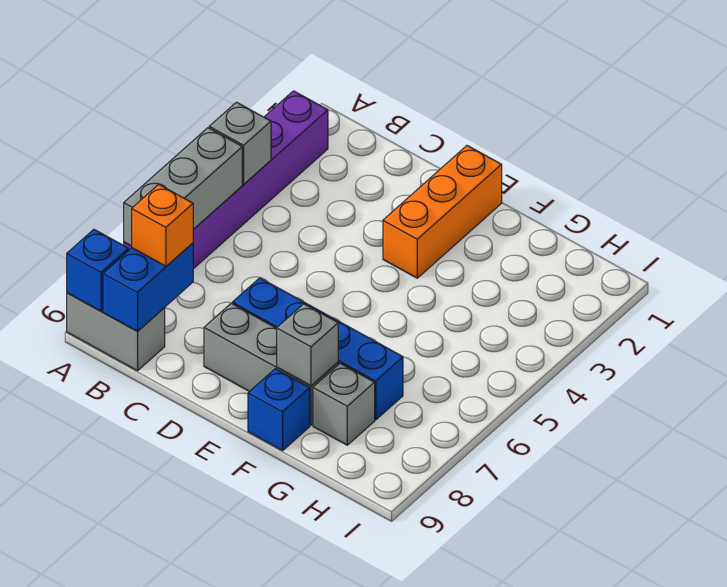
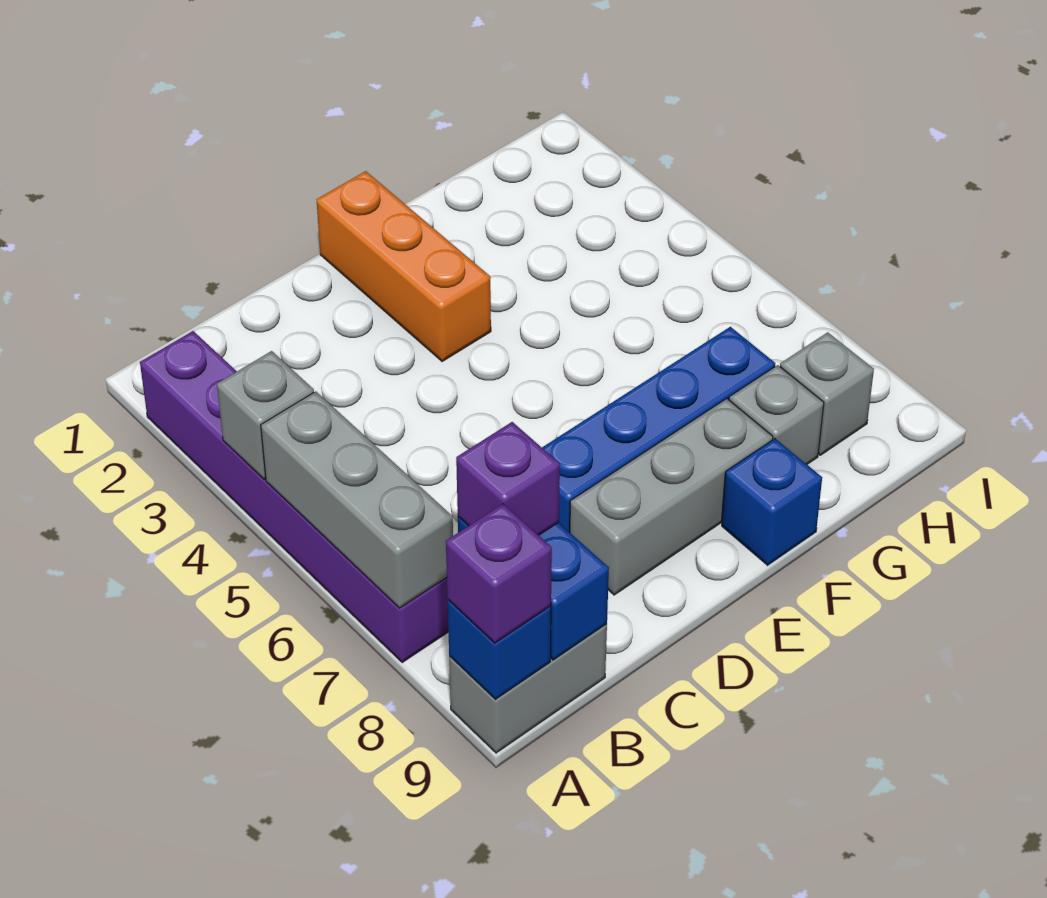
none -> purple brick A9 level 3
orange brick B8 level 3 -> purple brick B8 level 3
grey brick F8 level 2 -> grey brick H8 level 1

